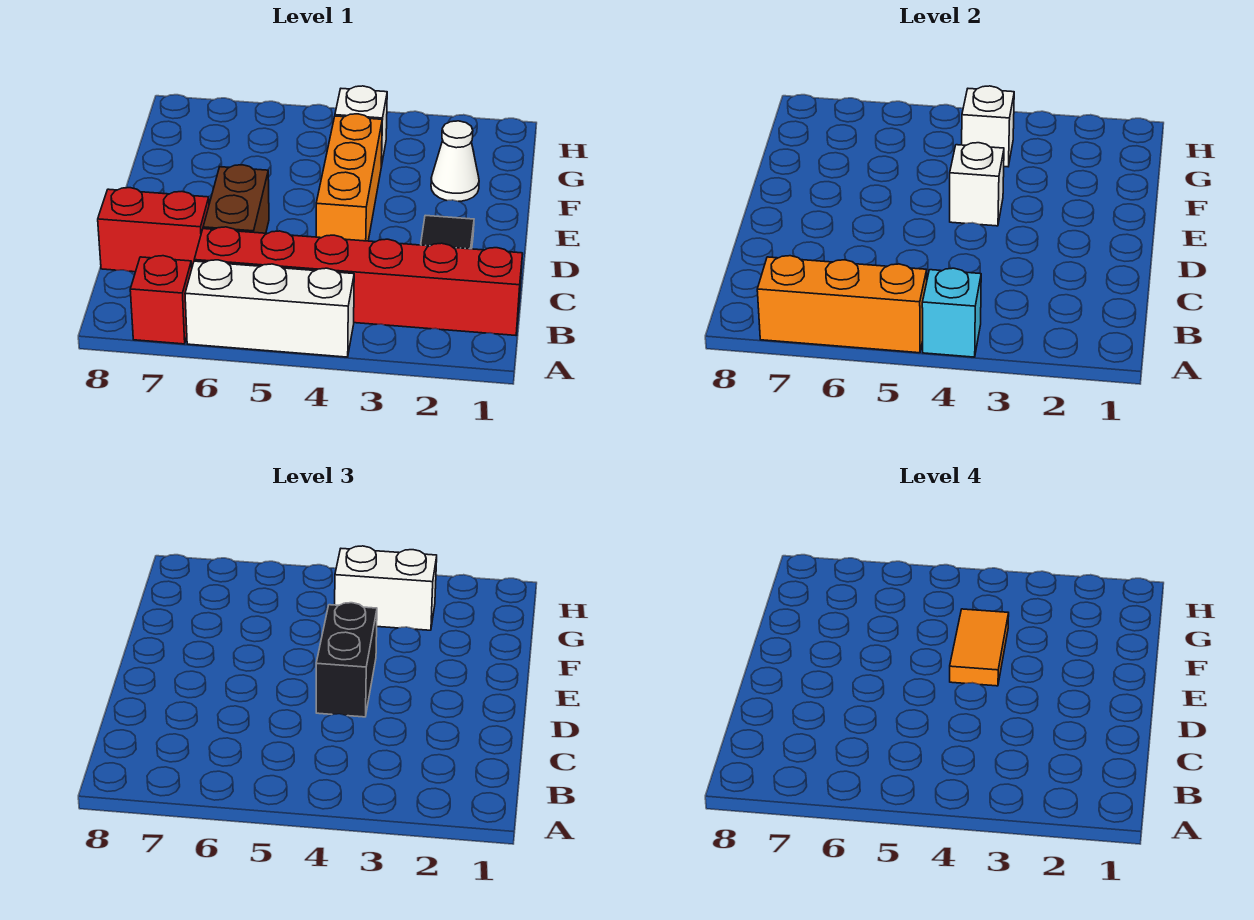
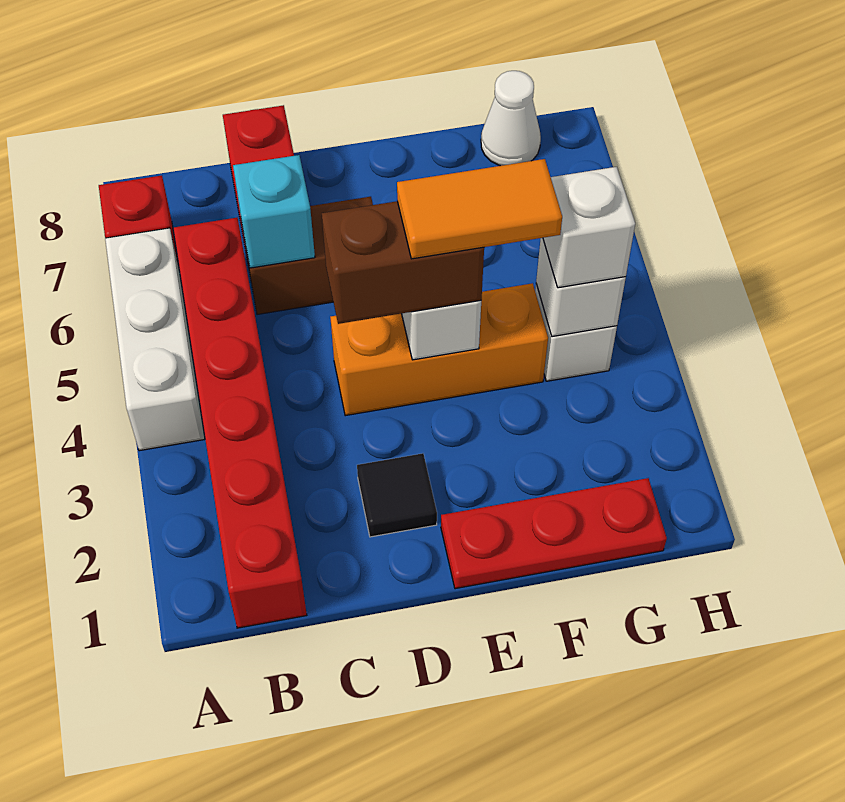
cyan brick A4 level 2 -> cyan brick C6 level 2
orange brick A5:A7 level 2 -> none
black brick D4:E4 level 3 -> brown brick D4:E4 level 3
none -> red plate E1:G1 level 1
white cone F2 level 1 -> white cone G8 level 1
white brick G3:G4 level 3 -> white brick G4 level 3

